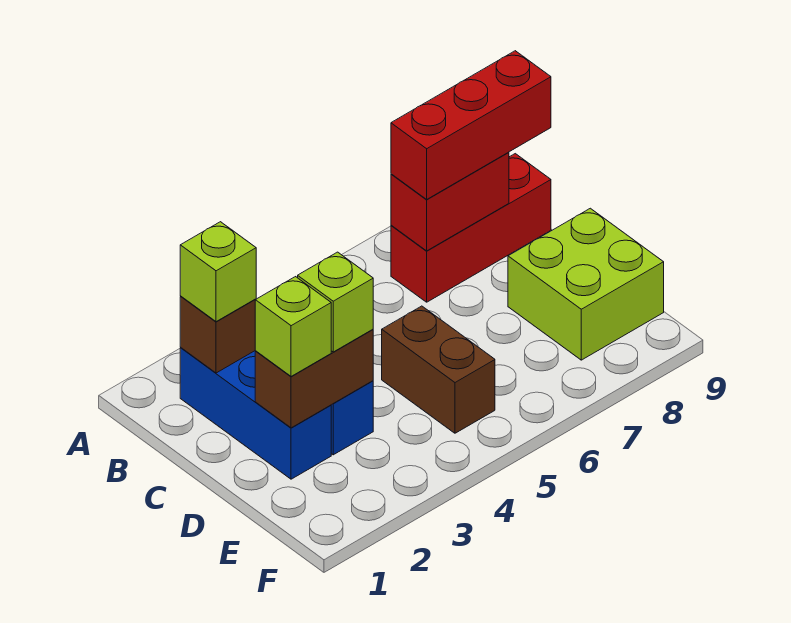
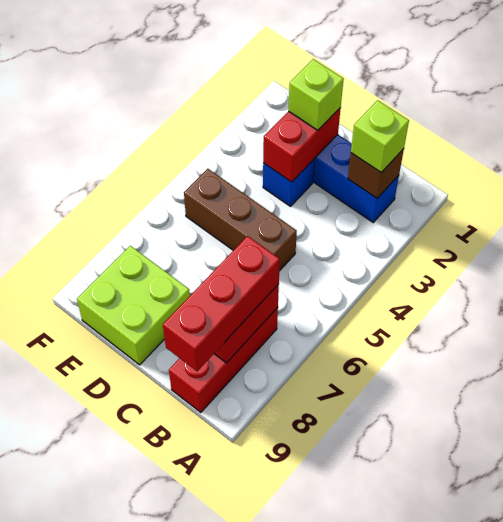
brown brick D2:D3 level 2 -> red brick D2:D3 level 2
lime brick D3 level 3 -> none
brown brick D5:E5 level 1 -> brown brick C5:E5 level 1

